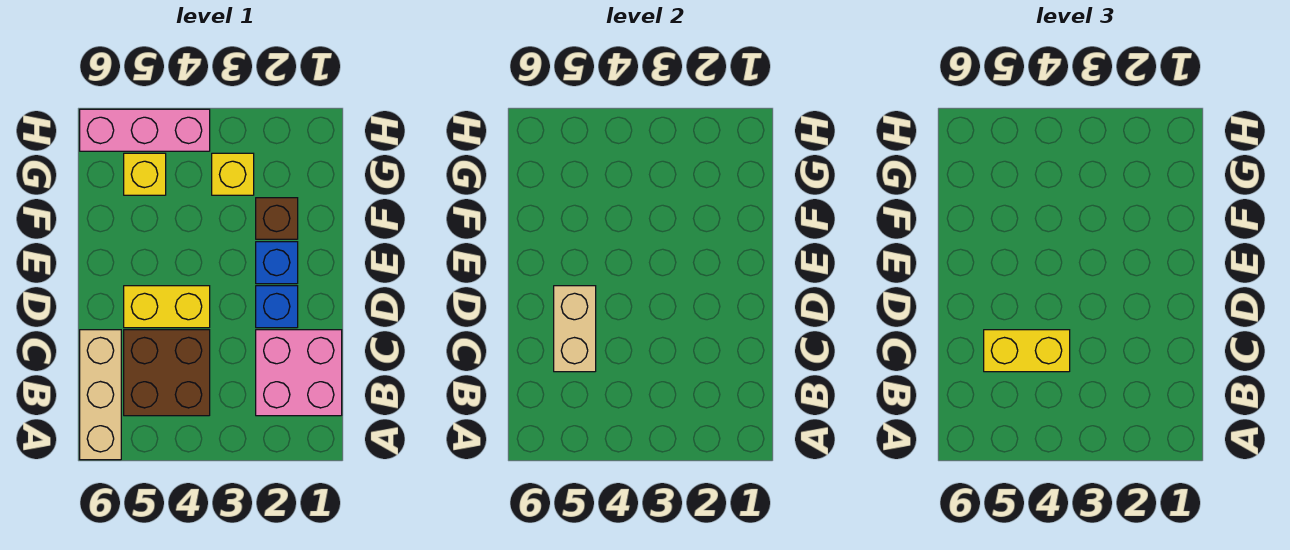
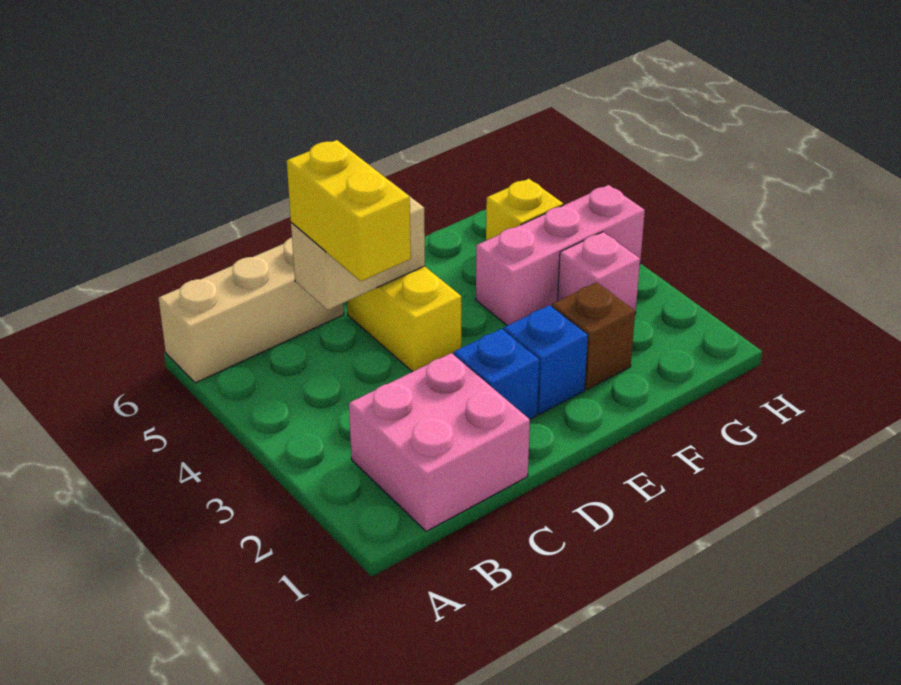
brown brick B4:C5 level 1 -> none
yellow brick G3 level 1 -> pink brick G3 level 1
pink brick H4:H6 level 1 -> pink brick F4:H4 level 1

